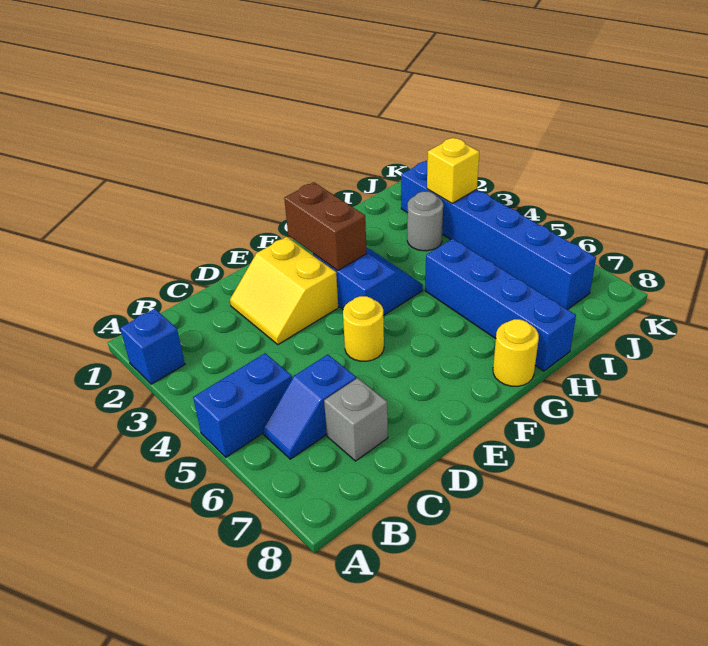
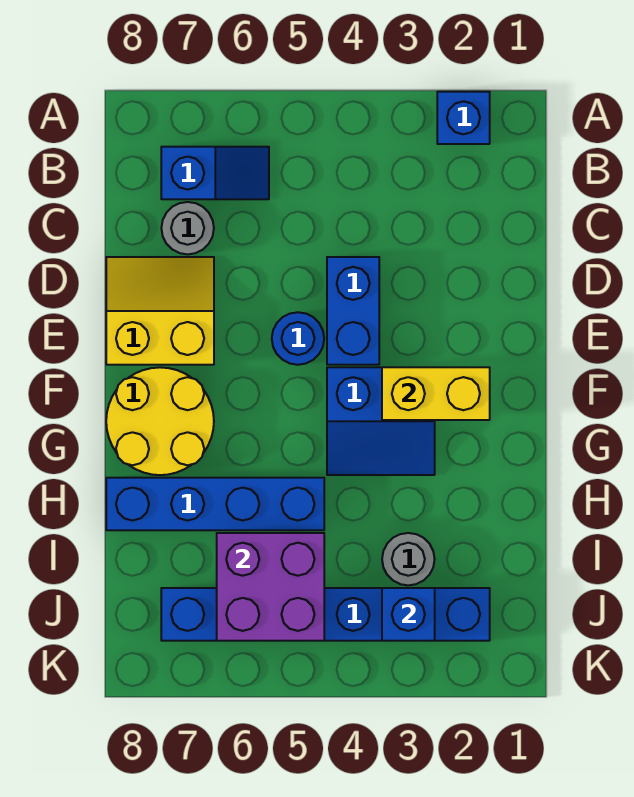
blue brick A5:B5 level 1 -> blue brick D4:E4 level 1
blue slope B6:C6 level 1 top C -> blue slope B6:B7 level 1 top 7
grey brick C7 level 1 -> grey round brick C7 level 1
yellow slope D2:E3 level 1 top E -> yellow slope D7:E8 level 1 top E
yellow round brick E5 level 1 -> blue round brick E5 level 1
brown brick F2:F3 level 2 -> yellow brick F2:F3 level 2
yellow round brick G8 level 1 -> yellow round brick F7:G8 level 1
none -> purple brick I5:J6 level 2
yellow brick J3 level 2 -> blue brick J3 level 2

